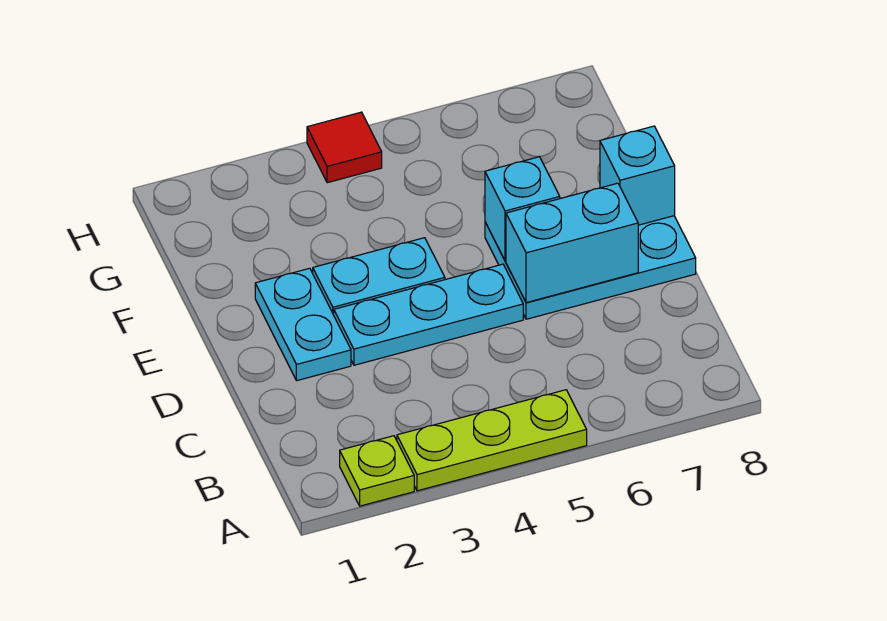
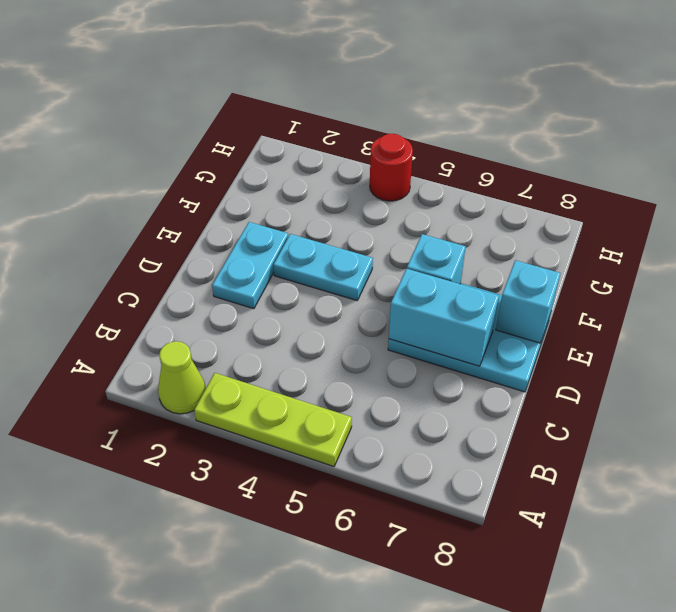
lime plate A2 level 1 -> lime cone A2 level 1
cyan plate D3:D5 level 1 -> none
red tile H4 level 1 -> red round brick H4 level 1

